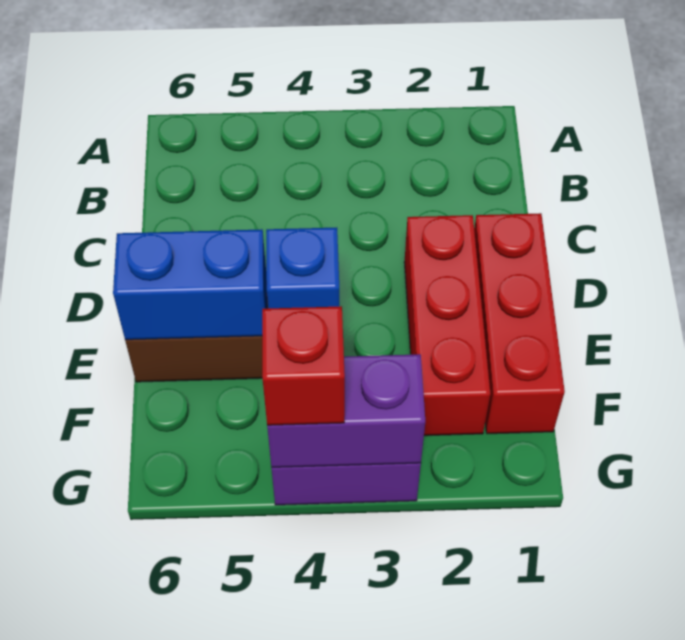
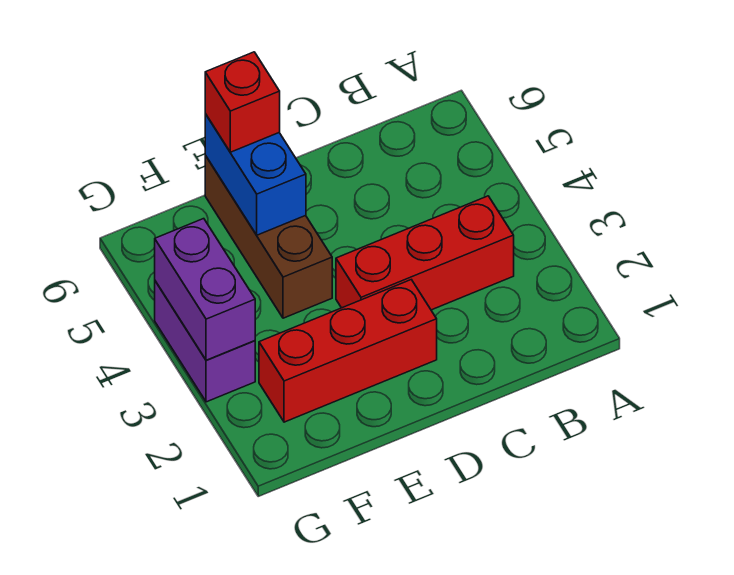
red brick D1:F1 level 1 -> red brick B3:D3 level 1
blue brick E4 level 2 -> none
red brick G4 level 3 -> red brick E6 level 3

